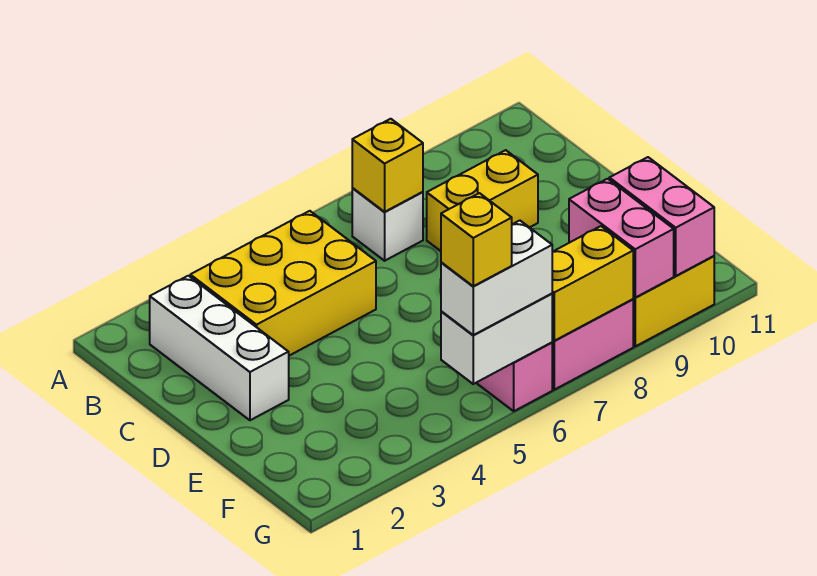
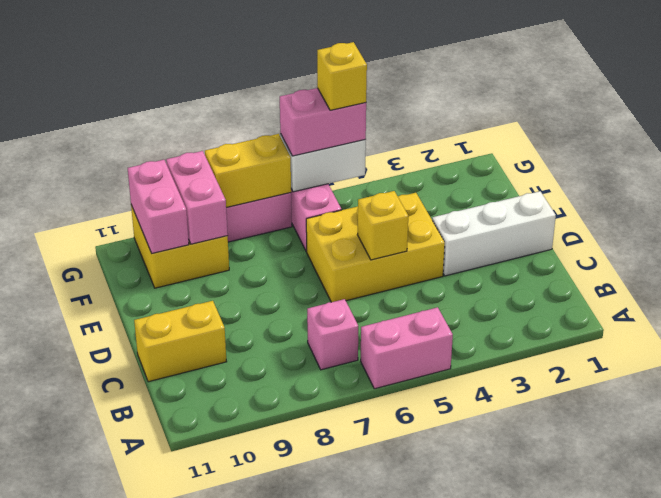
none -> pink brick A5:A6 level 1
white brick B2:D2 level 1 -> white brick D1:D3 level 1
yellow brick B3:C5 level 1 -> yellow brick D4:E6 level 1
white brick B7 level 1 -> pink brick B7 level 1
yellow brick B7 level 2 -> yellow brick D5 level 2
yellow brick C8:C9 level 1 -> yellow brick C10:C11 level 1
white brick G5:G6 level 3 -> pink brick G5:G6 level 3

